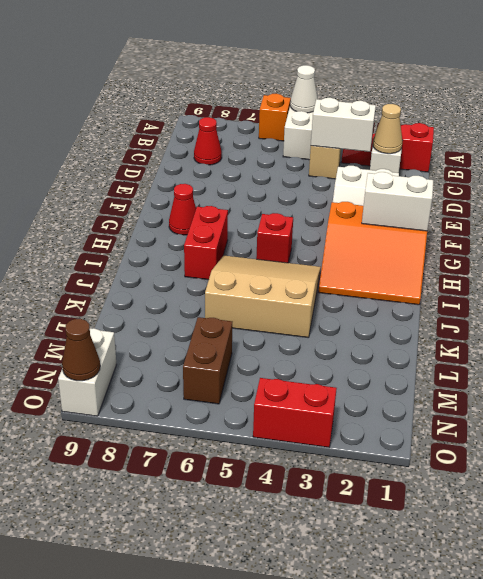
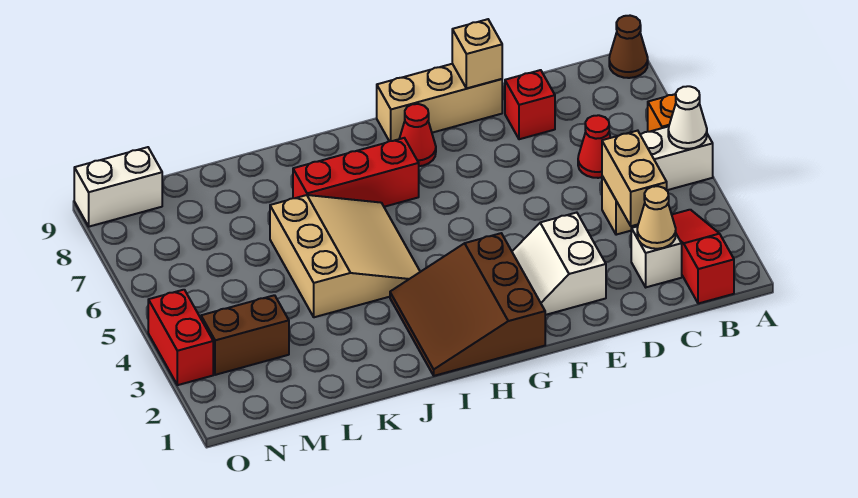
white brick C3:C4 level 2 -> tan brick C3:C4 level 2
red cone C8 level 1 -> red cone C6 level 1
none -> tan brick E9:G9 level 1
none -> tan brick E9 level 2
orange slope G1:I3 level 1 top G -> brown slope G1:I3 level 1 top G
white brick G1:G2 level 2 -> none
red brick H5 level 1 -> red brick D8 level 1
red brick H7:I7 level 1 -> red brick H7:J7 level 1
brown brick M6:N6 level 1 -> brown brick M3:N3 level 1
brown cone O9 level 2 -> brown cone A9 level 1

